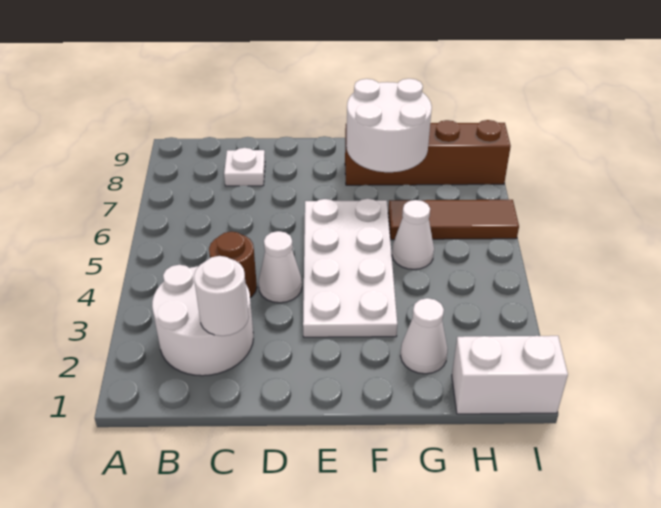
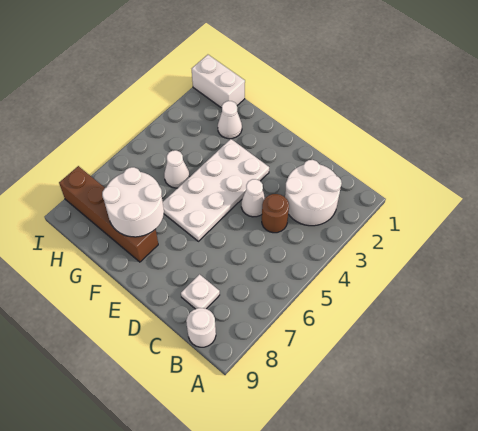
white round brick C2 level 2 -> white round brick B9 level 1
brown tile G6:I6 level 1 -> none

